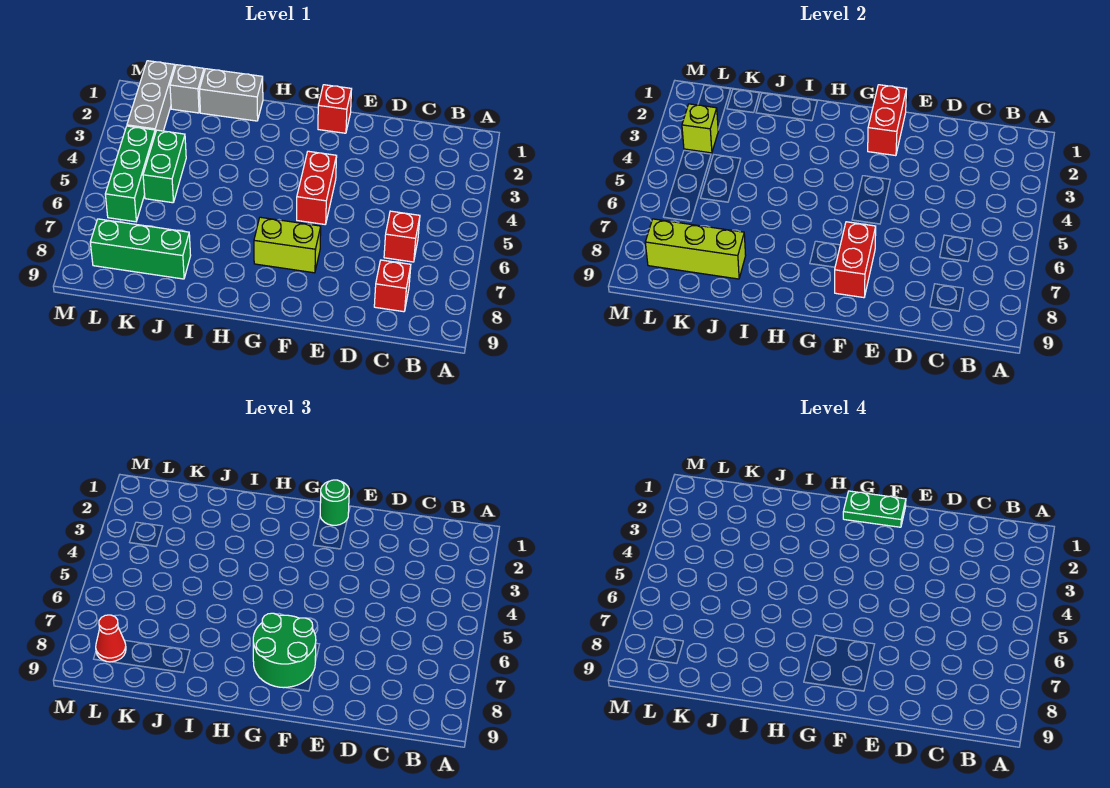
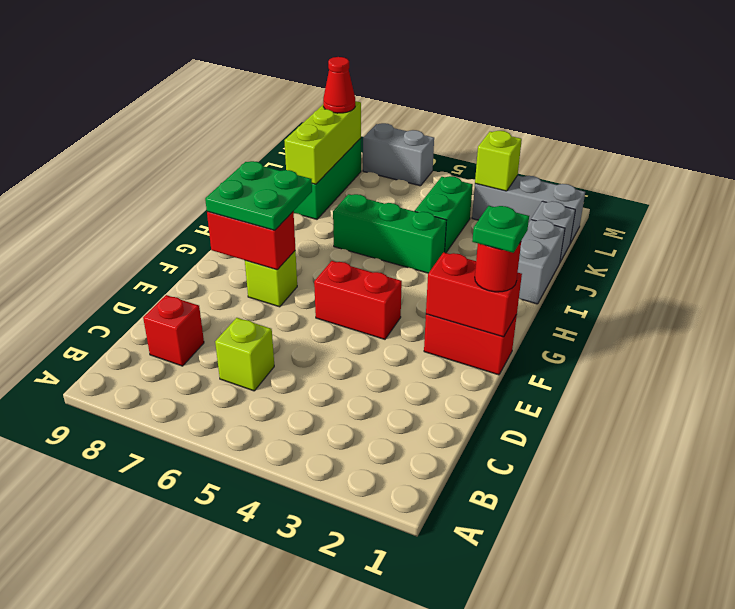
red brick C6 level 1 -> lime brick C6 level 1
red brick F1 level 1 -> red brick F1:F2 level 1
green round brick F1 level 3 -> red round brick F1 level 3
green plate F1:G1 level 4 -> green plate F1 level 4
lime brick F7:G7 level 1 -> lime brick F7 level 1
green round brick F7:G8 level 3 -> green plate F7:G8 level 3
green brick K4:K5 level 1 -> green brick J4:K4 level 1
green brick L4:L6 level 1 -> green brick I4:I6 level 1
none -> grey brick M6:M7 level 1

